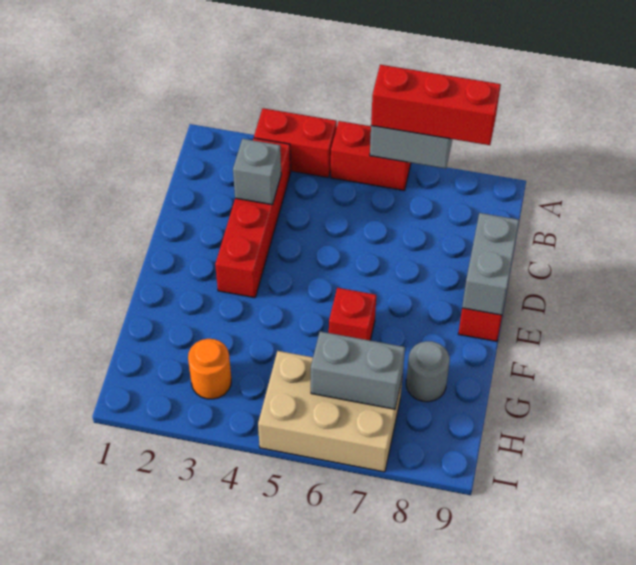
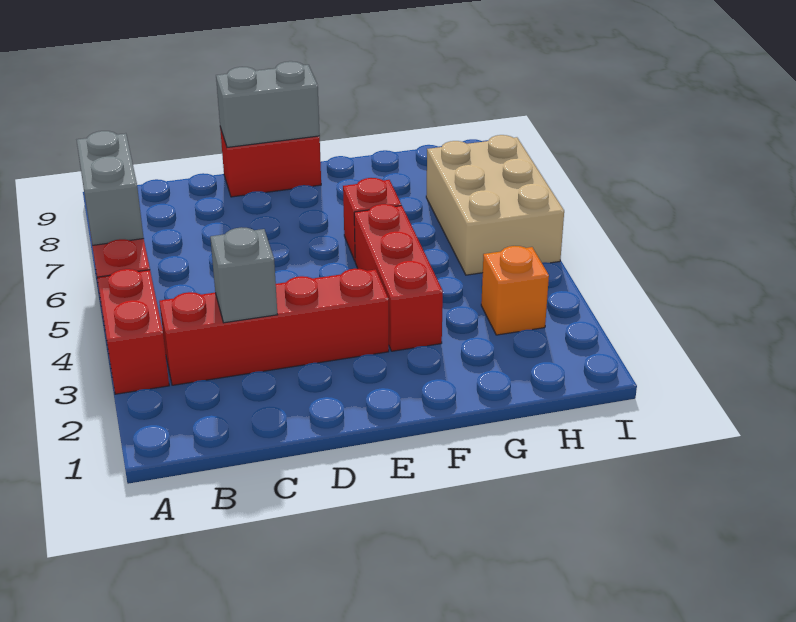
red brick A6:A8 level 3 -> red brick F3:F5 level 1
grey round brick G8 level 1 -> none
orange round brick H3 level 1 -> orange brick H3 level 1
grey brick H6:H7 level 2 -> none

